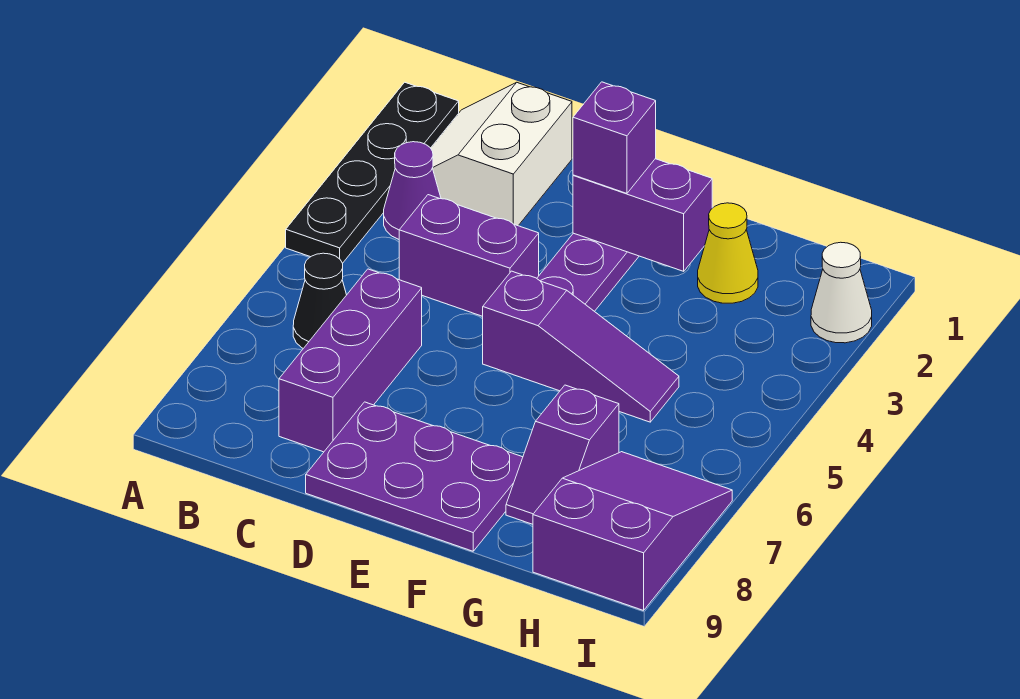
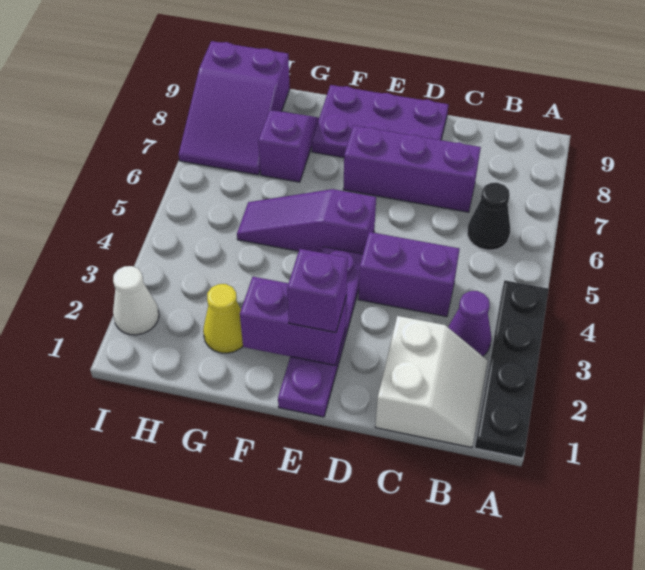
purple brick C6:C8 level 1 -> purple brick C7:E7 level 1

